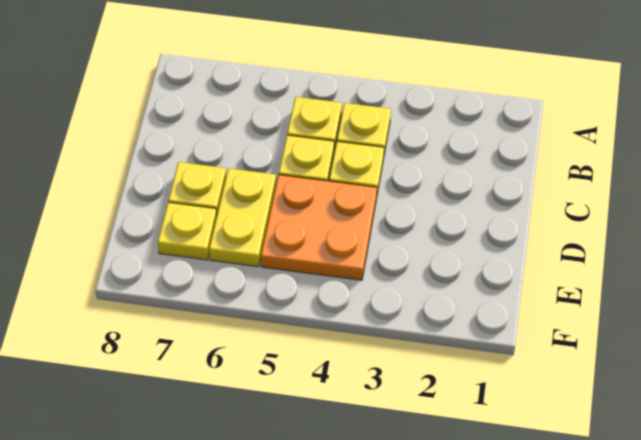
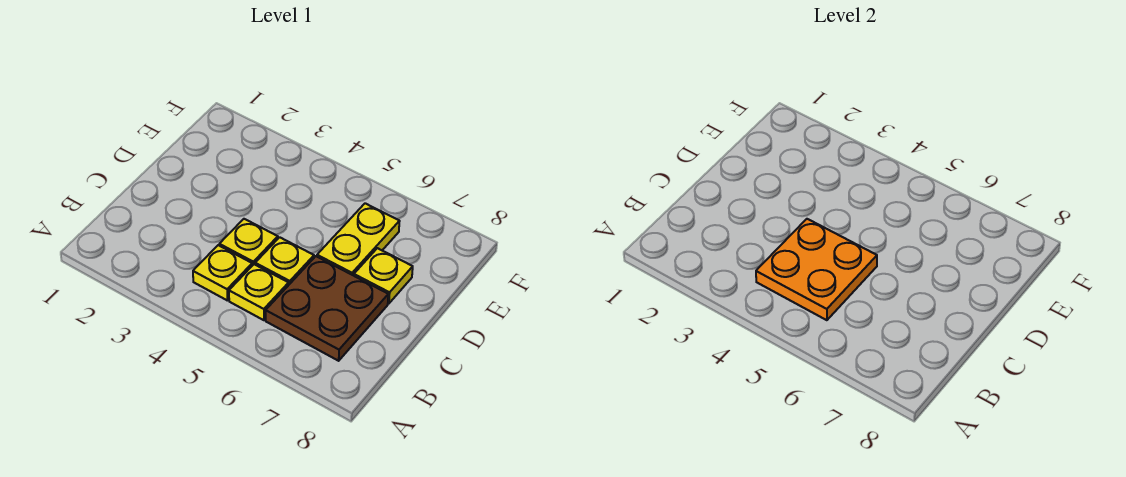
none -> brown plate B6:C7 level 1
orange plate D4:E5 level 1 -> orange plate B4:C5 level 2
yellow plate E7 level 1 -> none

